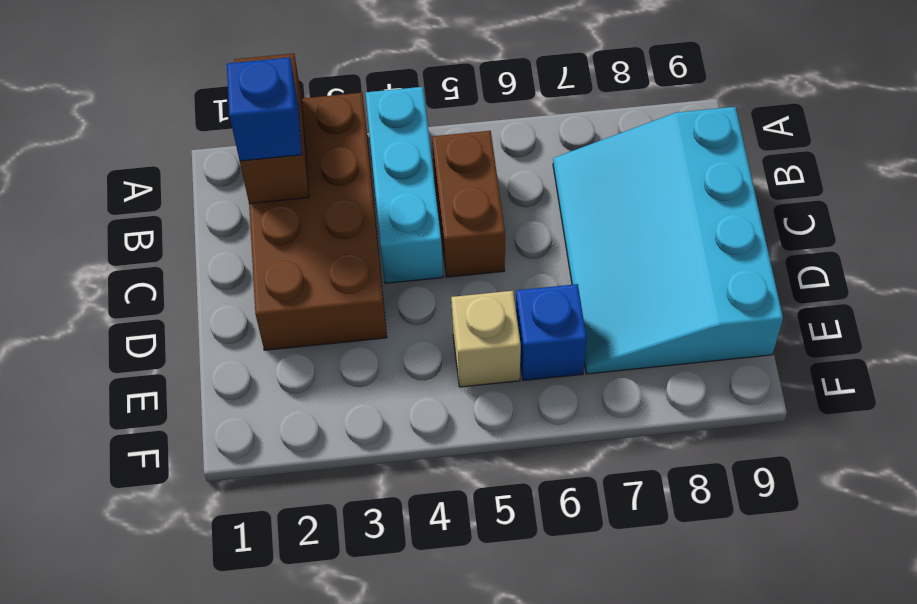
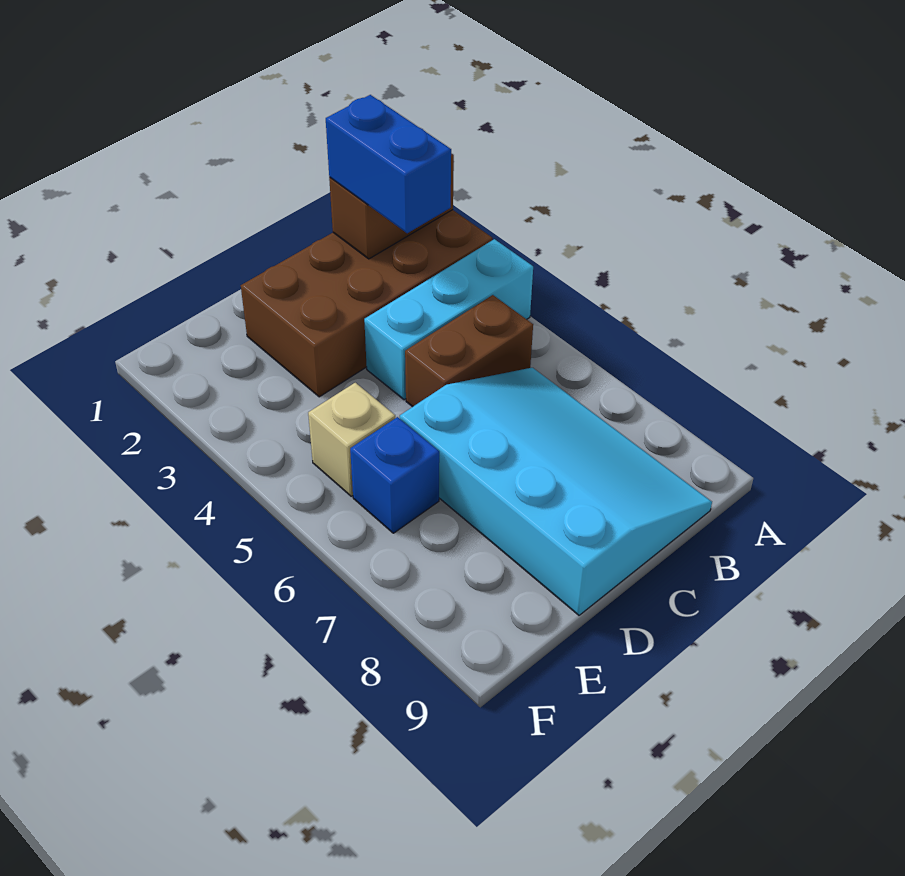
blue brick B2 level 3 -> blue brick B2:B3 level 3
cyan slope B7:E9 level 1 top 9 -> cyan slope B6:D9 level 1 top D

